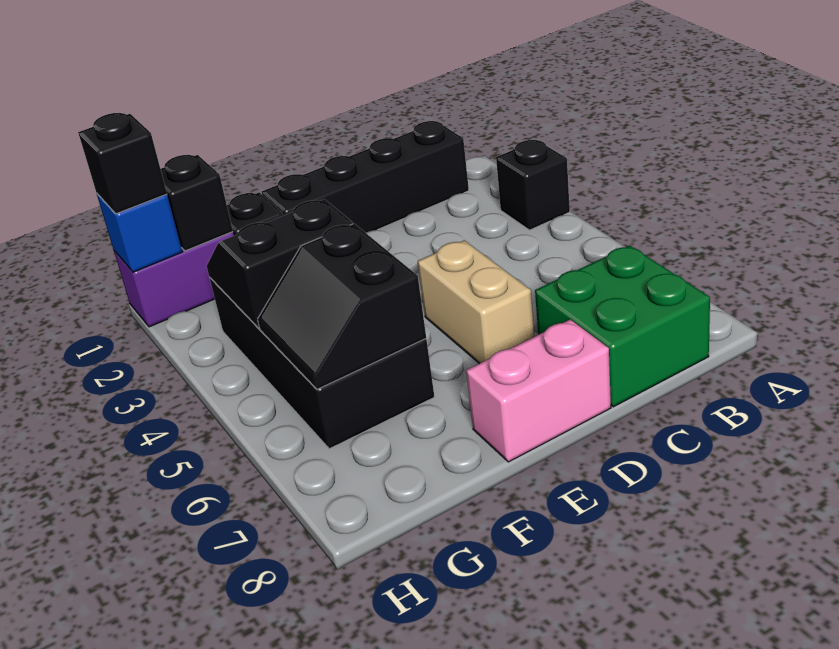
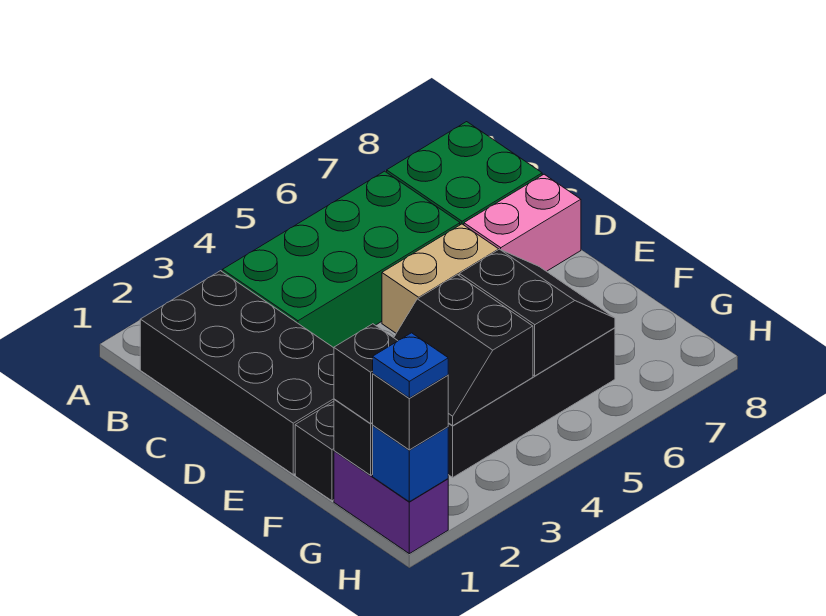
black brick A3 level 1 -> black brick G1 level 3
black brick B1:E1 level 1 -> black brick B1:E2 level 1
none -> green brick B3:C6 level 1
pink brick D8:E8 level 1 -> pink brick D7:D8 level 1
black slope F5:G6 level 2 top F -> black slope F5:G6 level 2 top 5
none -> blue plate H1 level 4

